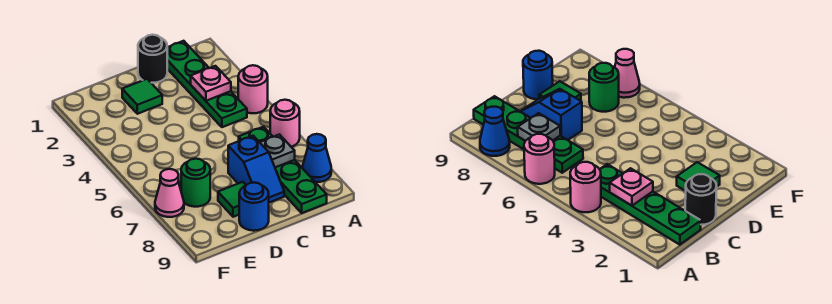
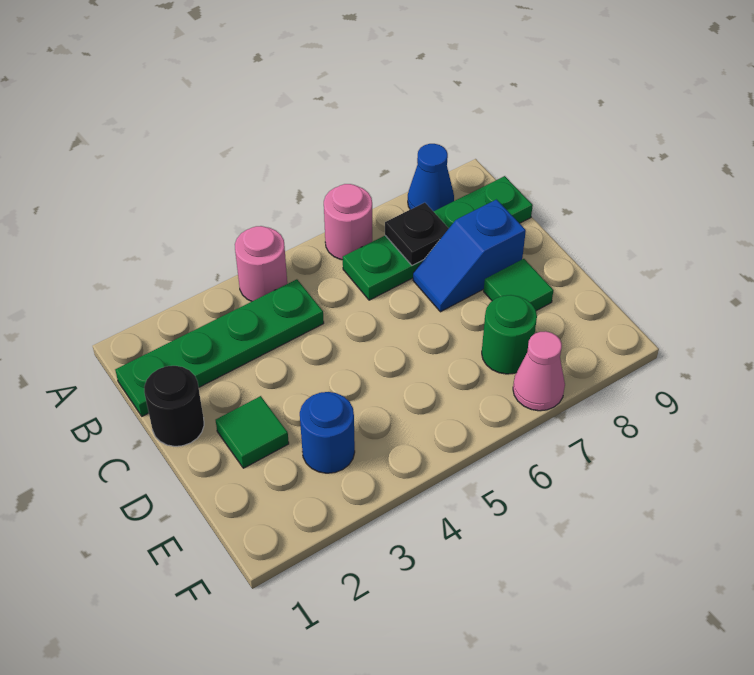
pink plate B3 level 2 -> none
grey plate B7 level 2 -> black plate B7 level 2
blue slope C7:C8 level 1 top 7 -> blue slope C7:C8 level 1 top 8
blue round brick D9 level 1 -> blue round brick E3 level 1

